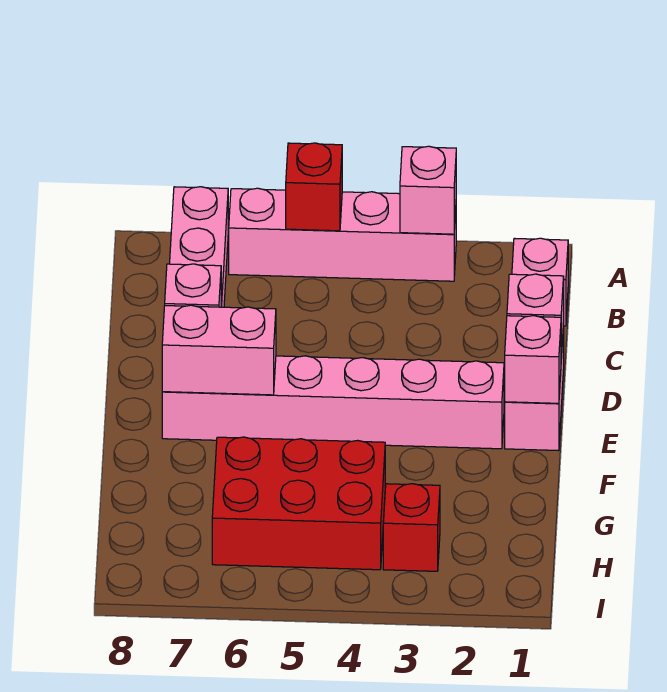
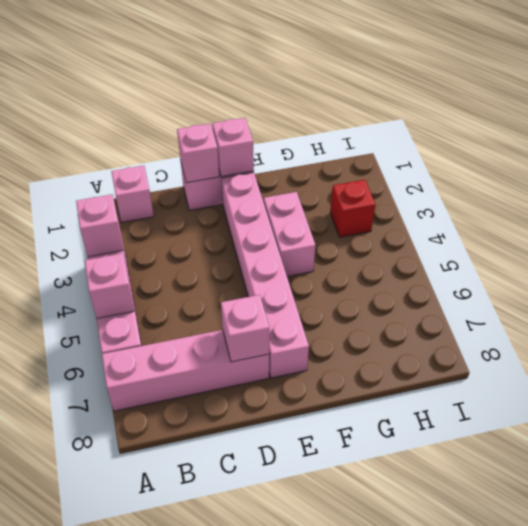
red brick A5 level 2 -> pink brick A5 level 2
pink brick E6:E7 level 2 -> pink brick F3:F4 level 1
red brick G4:H6 level 1 -> none

